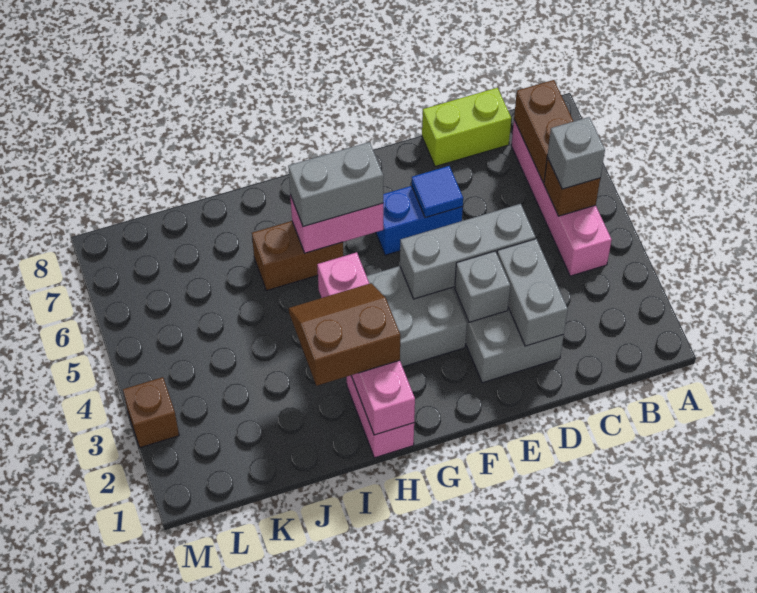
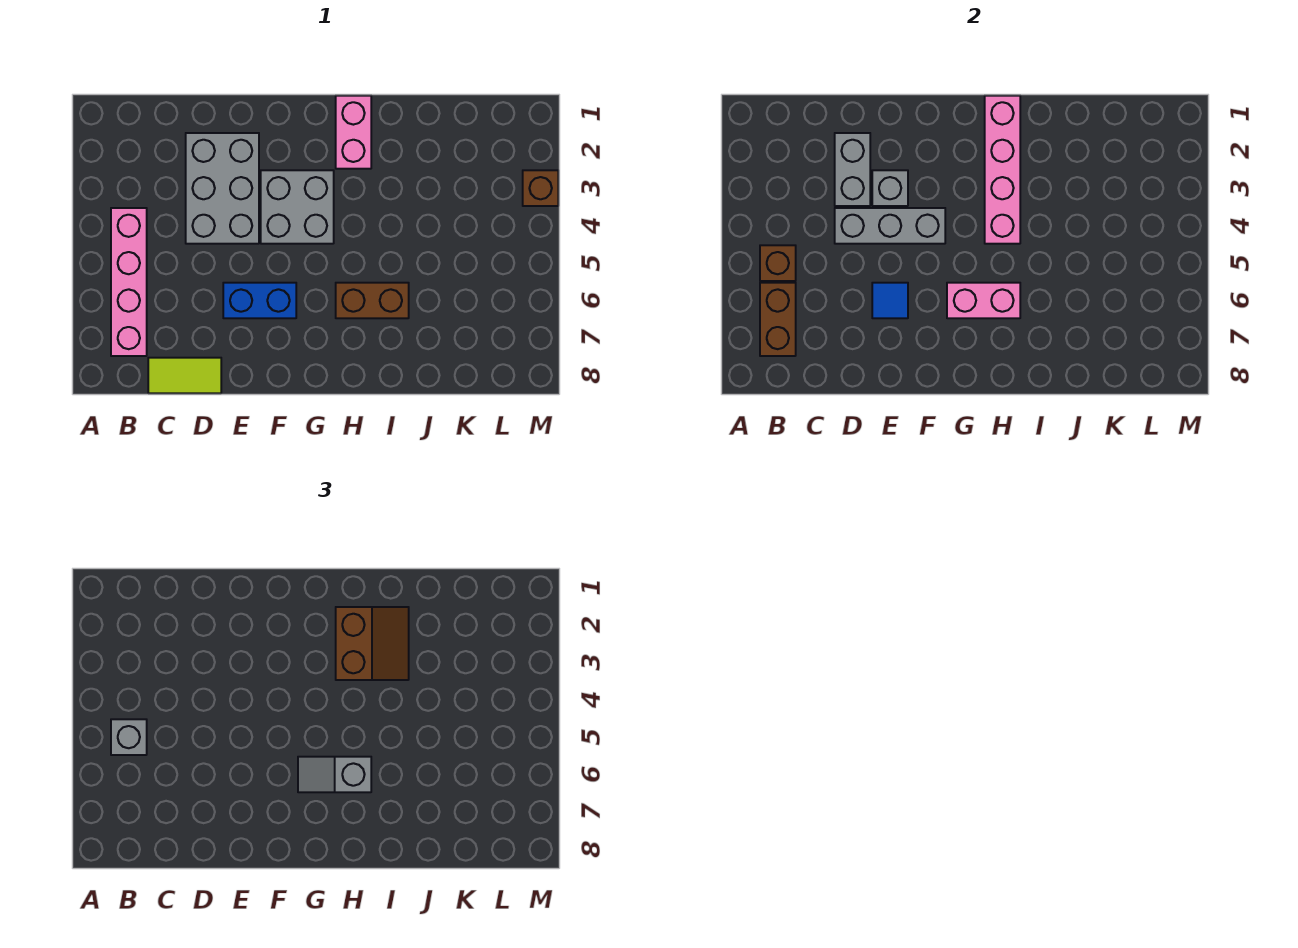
lime brick C8:D8 level 1 -> lime tile C8:D8 level 1
grey brick G6:H6 level 3 -> grey slope G6:H6 level 3 top H
brown slope H2:I3 level 3 top 2 -> brown slope H2:I3 level 3 top H

